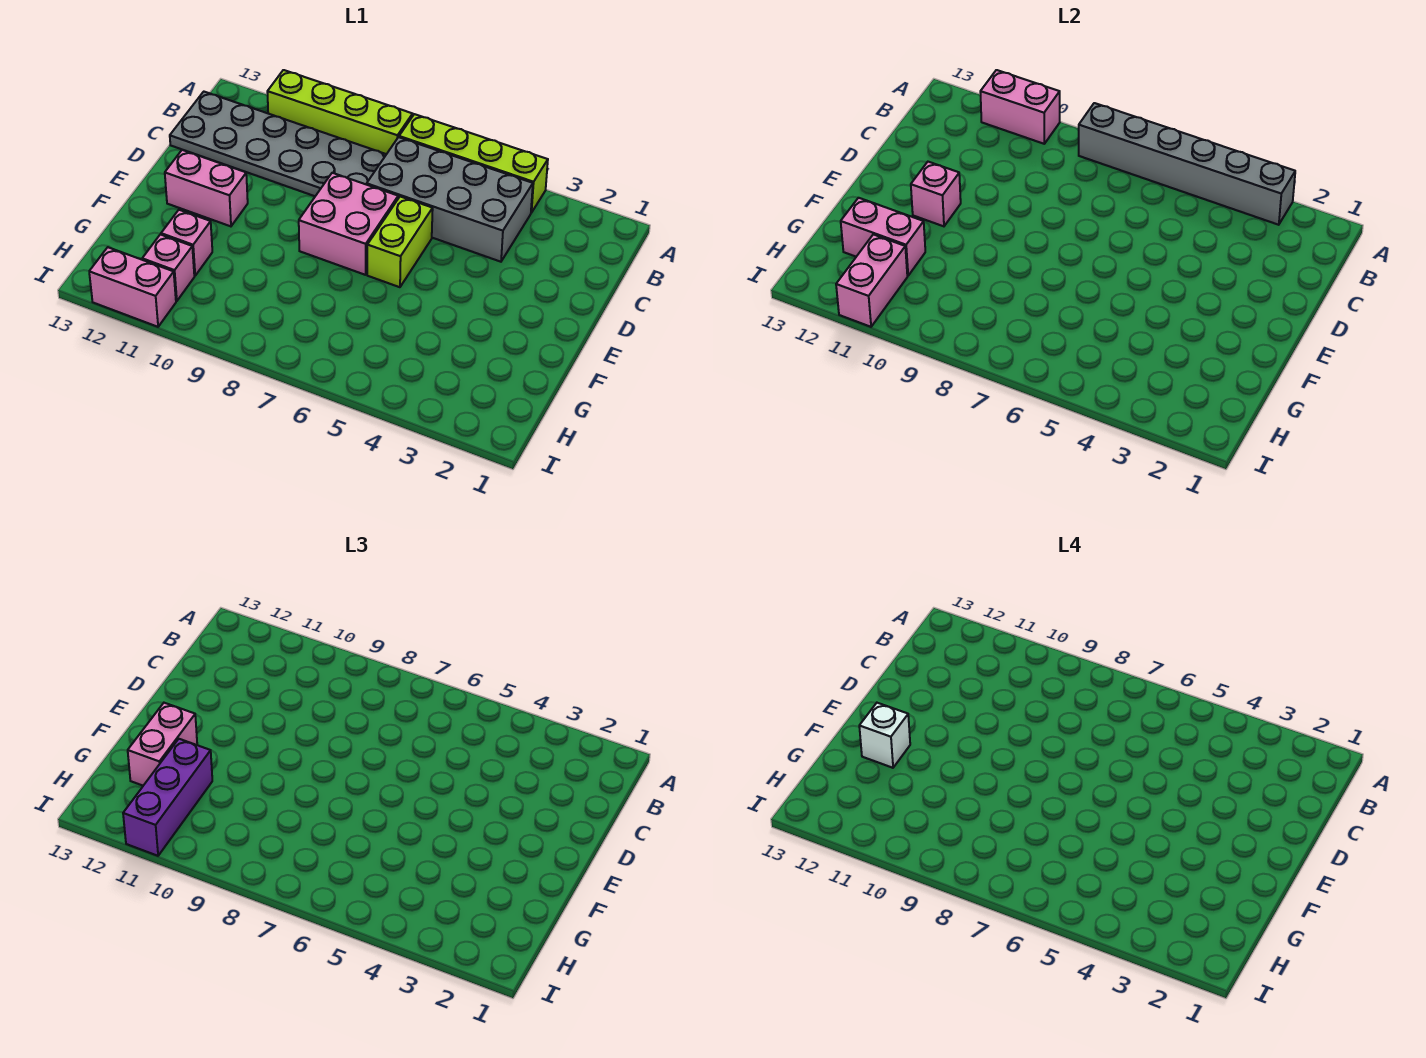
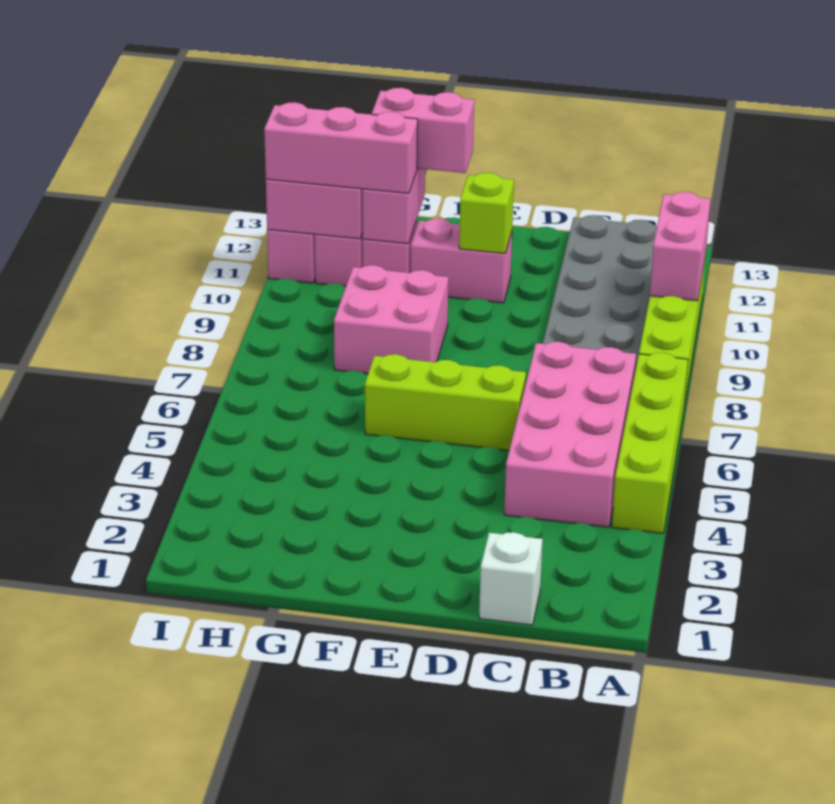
grey brick A3:A8 level 2 -> none
grey brick B4:C7 level 1 -> pink brick B4:C7 level 1
lime brick D6:E6 level 1 -> lime brick D6:F6 level 1
pink brick D7:E8 level 1 -> pink brick F8:G9 level 1
pink brick E11:E12 level 1 -> pink brick E11:F11 level 1
pink brick E11 level 2 -> lime brick E11 level 2
white brick F12 level 4 -> white brick C1 level 1
purple brick G11:I11 level 3 -> pink brick G11:I11 level 3

